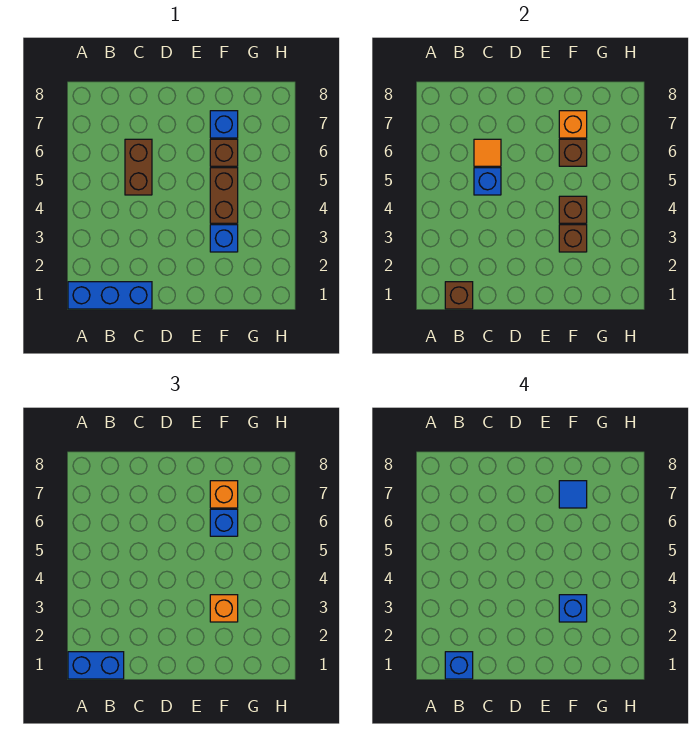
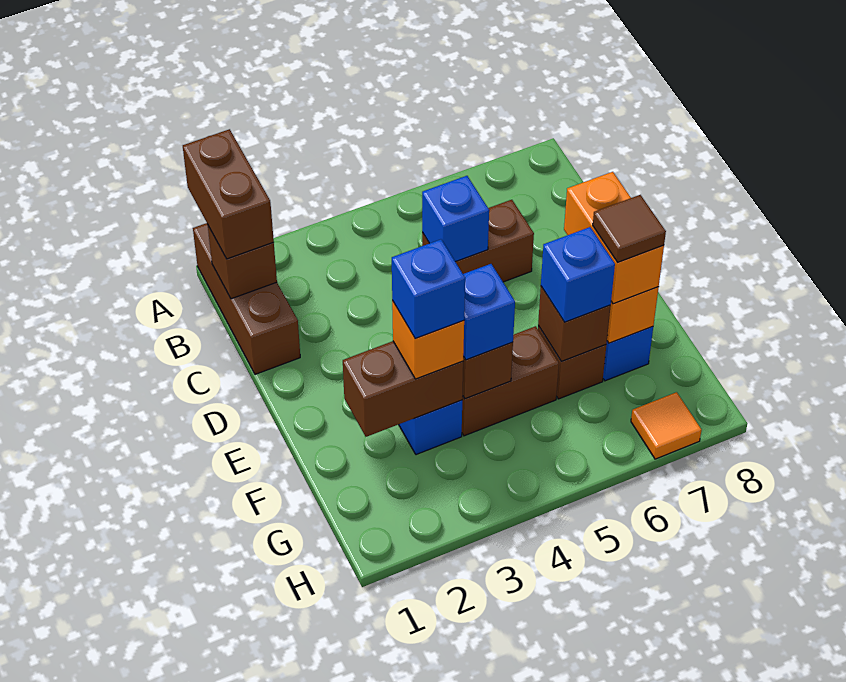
blue brick A1:C1 level 1 -> brown brick A1:C1 level 1
blue brick A1:B1 level 3 -> brown brick A1:B1 level 3
blue brick B1 level 4 -> blue brick F4 level 3
orange tile C6 level 2 -> orange tile H7 level 1
brown brick F3 level 2 -> brown brick F2:F3 level 2
orange brick F7 level 3 -> orange brick E7:F7 level 3
blue tile F7 level 4 -> brown tile F7 level 4

